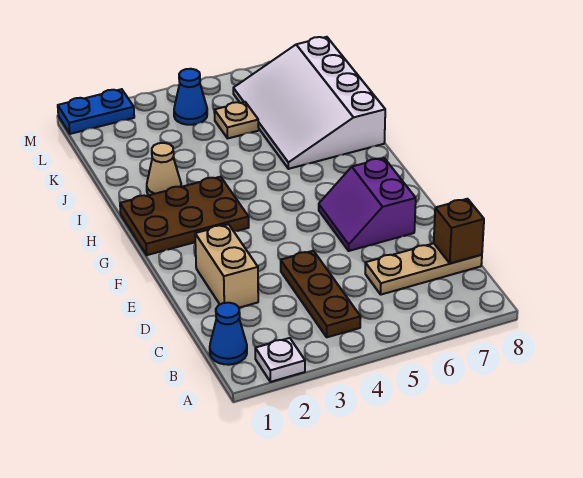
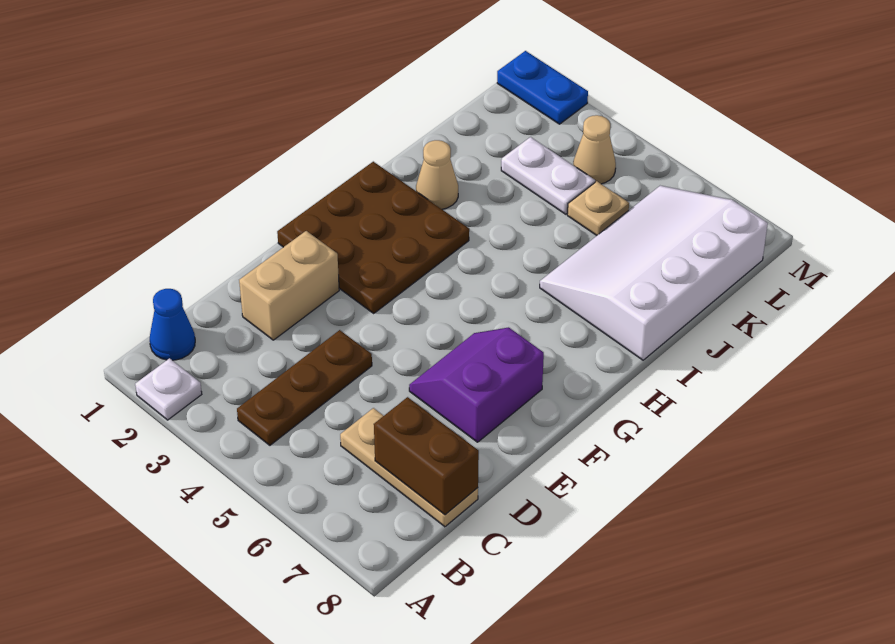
brown brick C8 level 2 -> brown brick C7:C8 level 2
brown plate G1:H3 level 1 -> brown plate F1:H3 level 1
none -> white plate K3:K4 level 1
blue cone L4 level 1 -> tan cone L4 level 1

